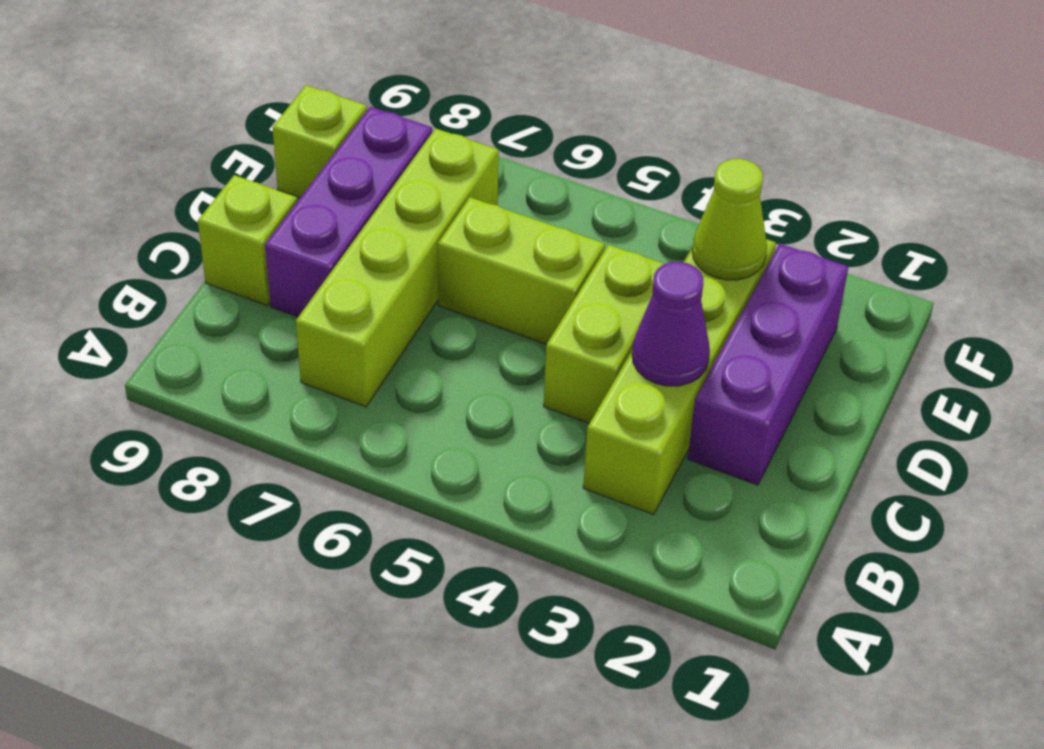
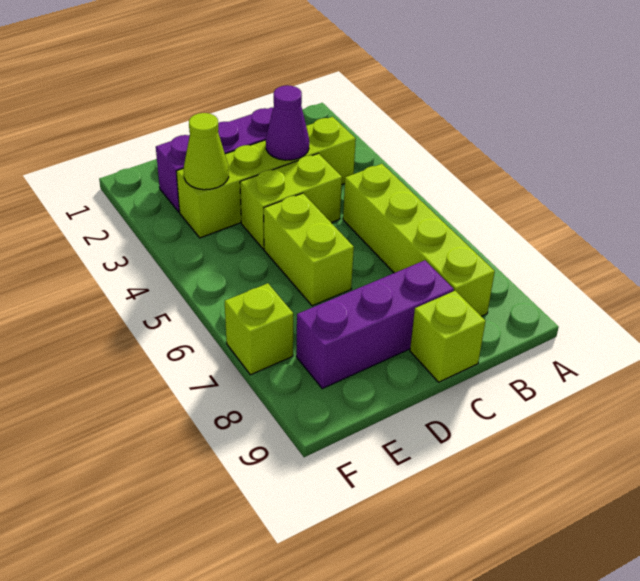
lime brick B7:E7 level 1 -> lime brick B5:B8 level 1
lime brick E9 level 1 -> lime brick F7 level 1

